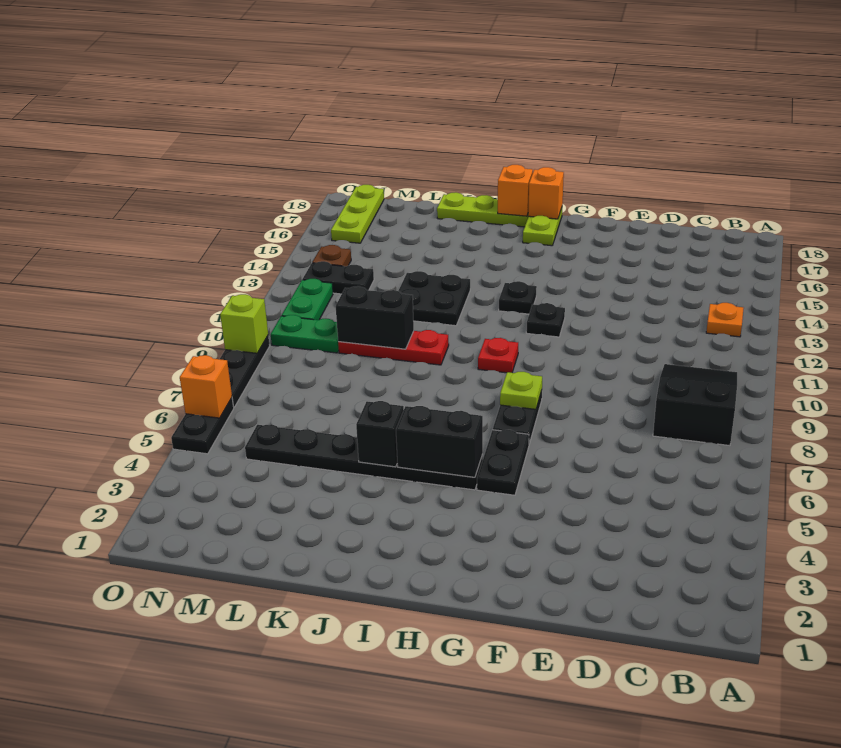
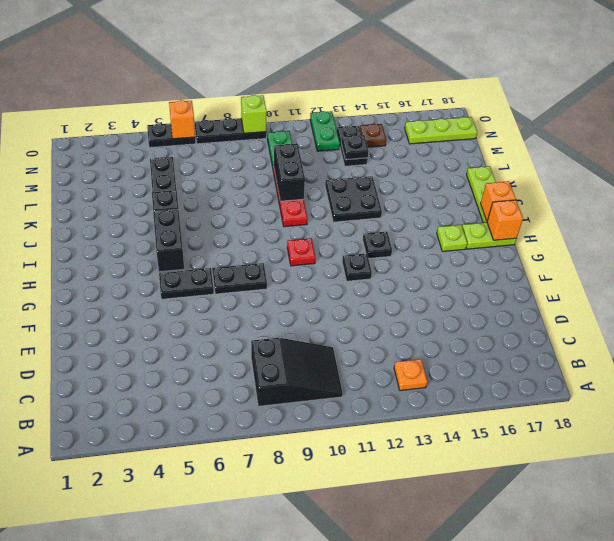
lime plate G8 level 2 -> lime plate H16 level 1
none -> black plate M13 level 2
green plate N11:N12 level 1 -> green plate N12:O12 level 1

